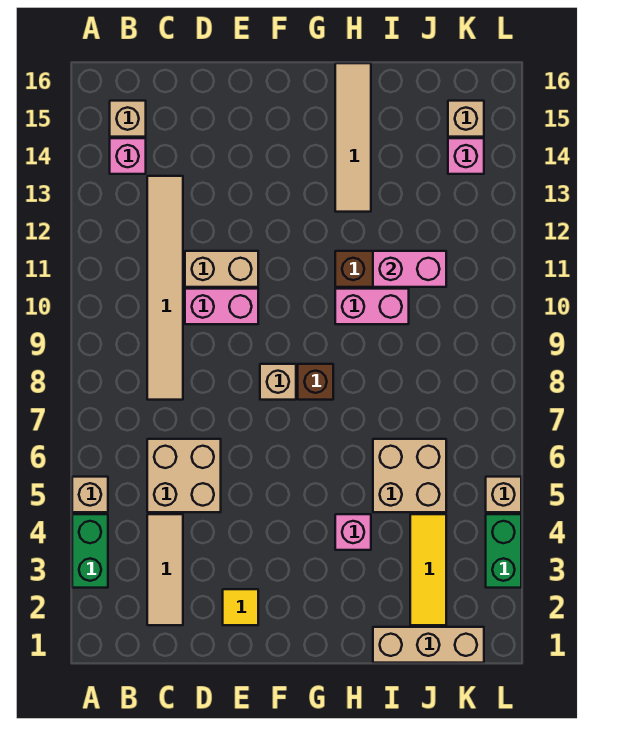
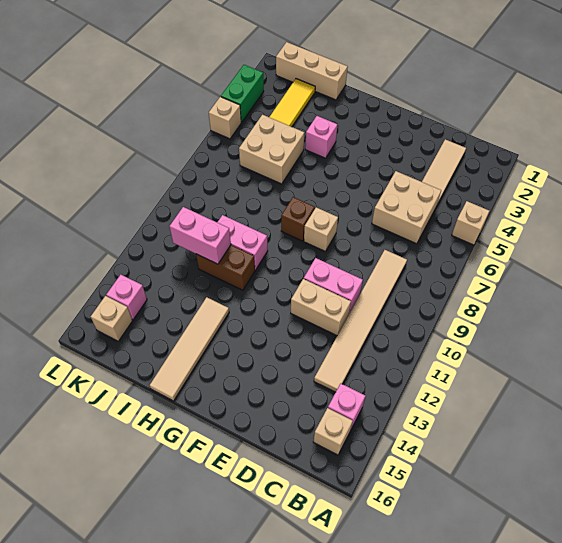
green brick A3:A4 level 1 -> none
yellow tile E2 level 1 -> none

